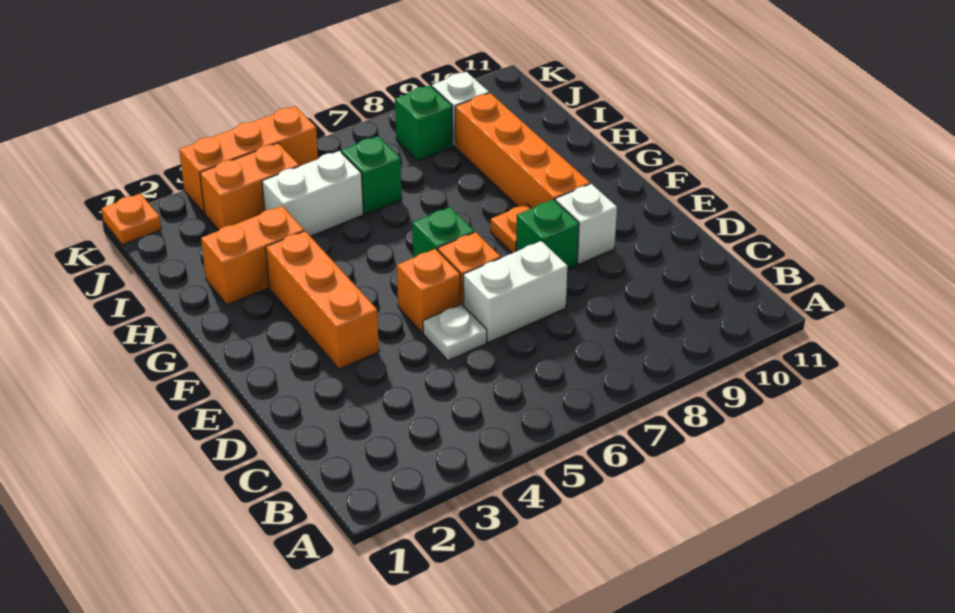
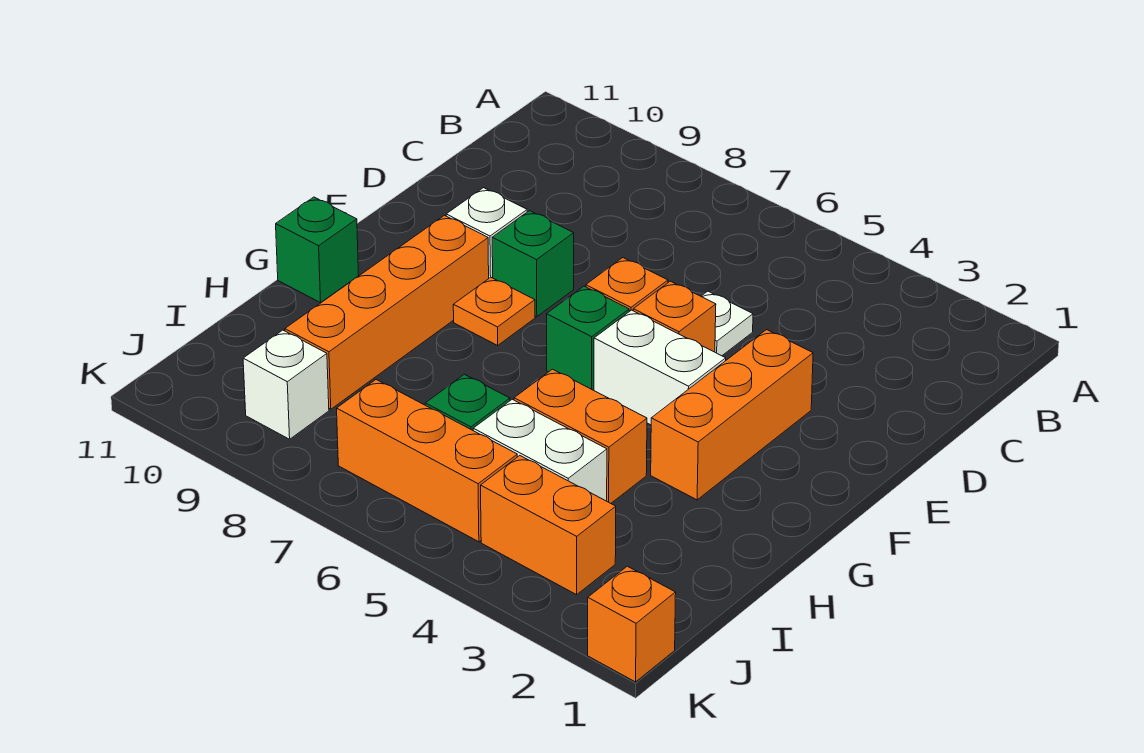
white brick D6:D7 level 1 -> white brick F4:F5 level 1
orange brick H2:H3 level 1 -> orange brick H4:H5 level 1
green brick J8 level 1 -> green brick G11 level 1
orange plate K1 level 1 -> orange brick K1 level 1
orange brick K3:K5 level 1 -> orange brick J5:J7 level 1

